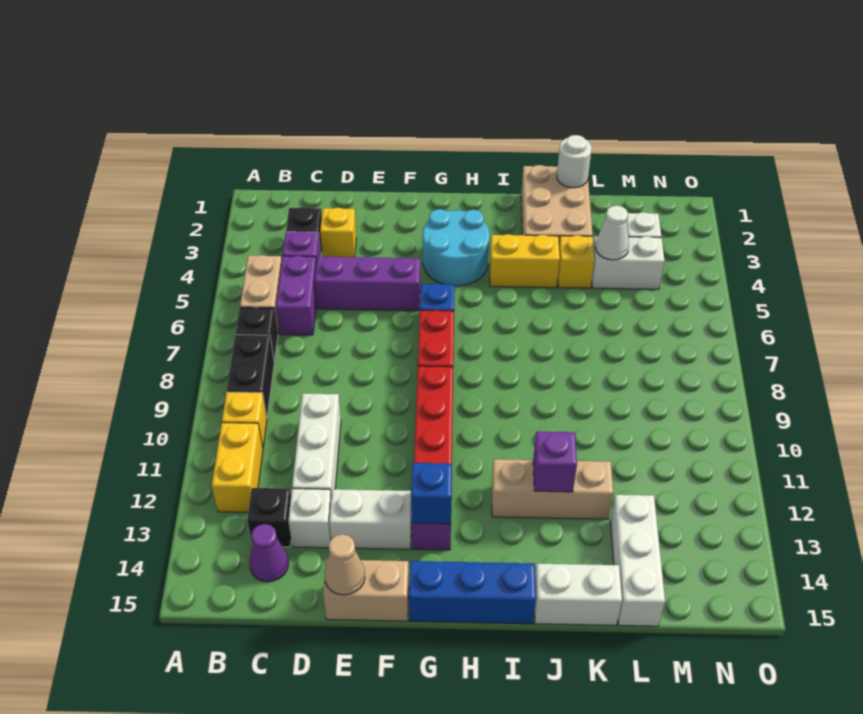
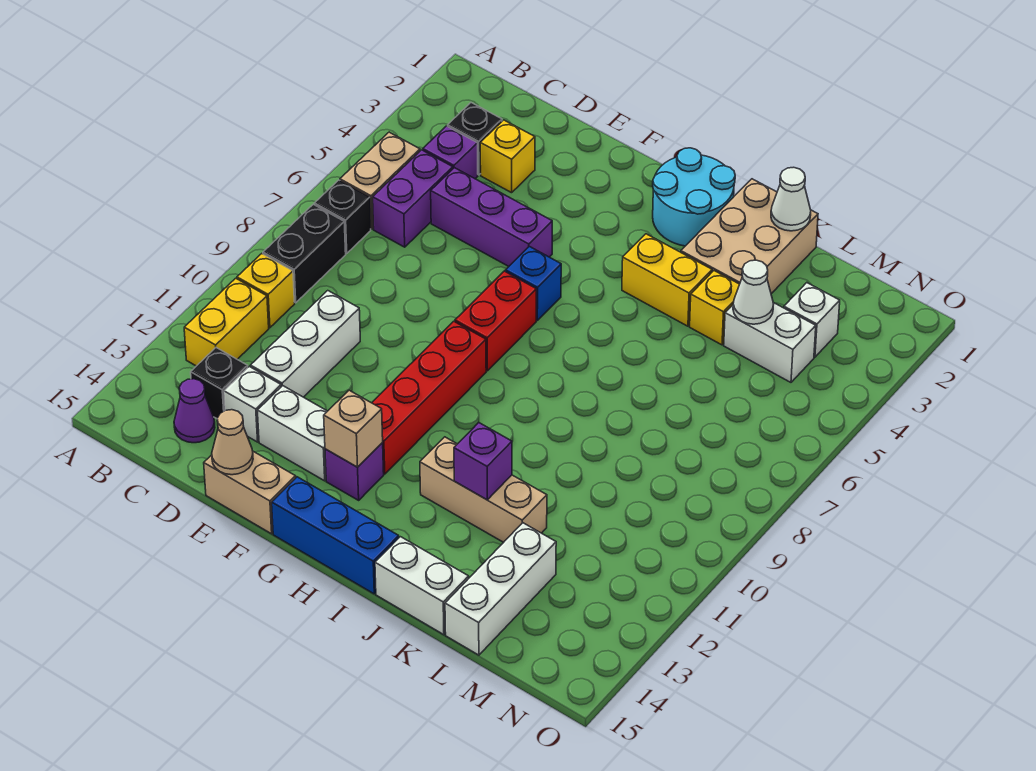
cyan round brick G3:H4 level 1 -> cyan round brick H1:I2 level 1
blue brick G13 level 2 -> tan brick G13 level 2
white round brick K1 level 2 -> white cone K1 level 2

